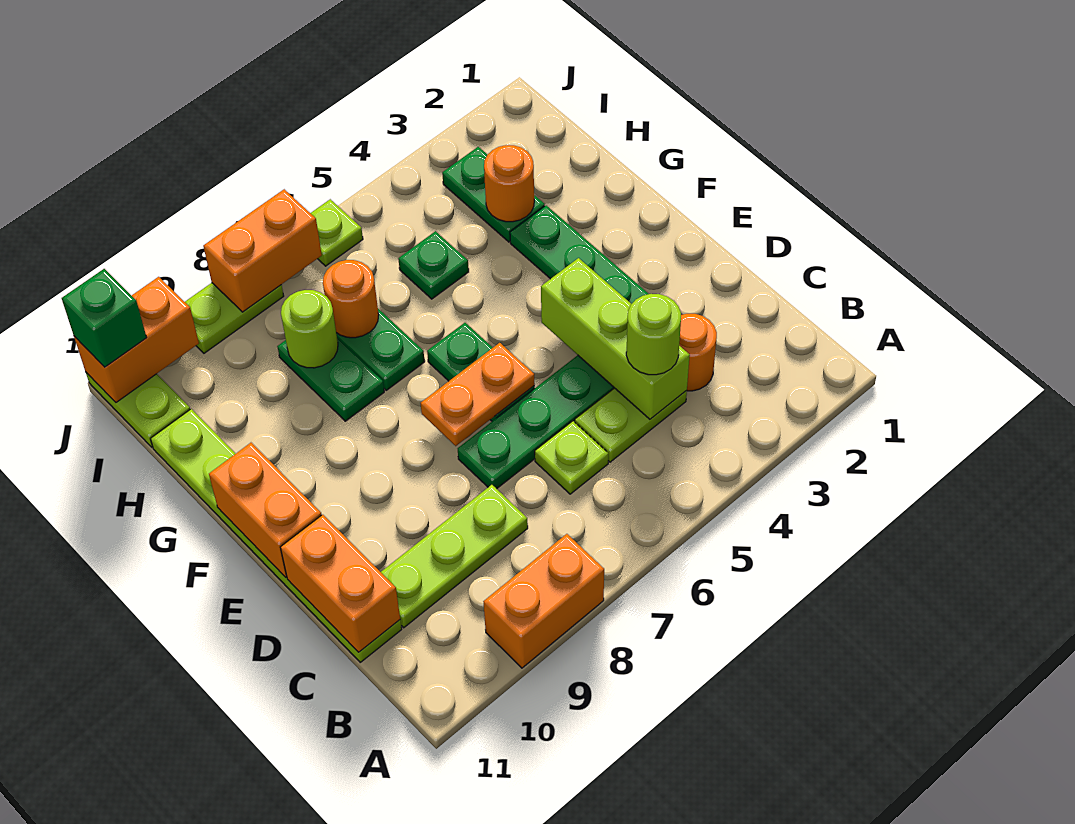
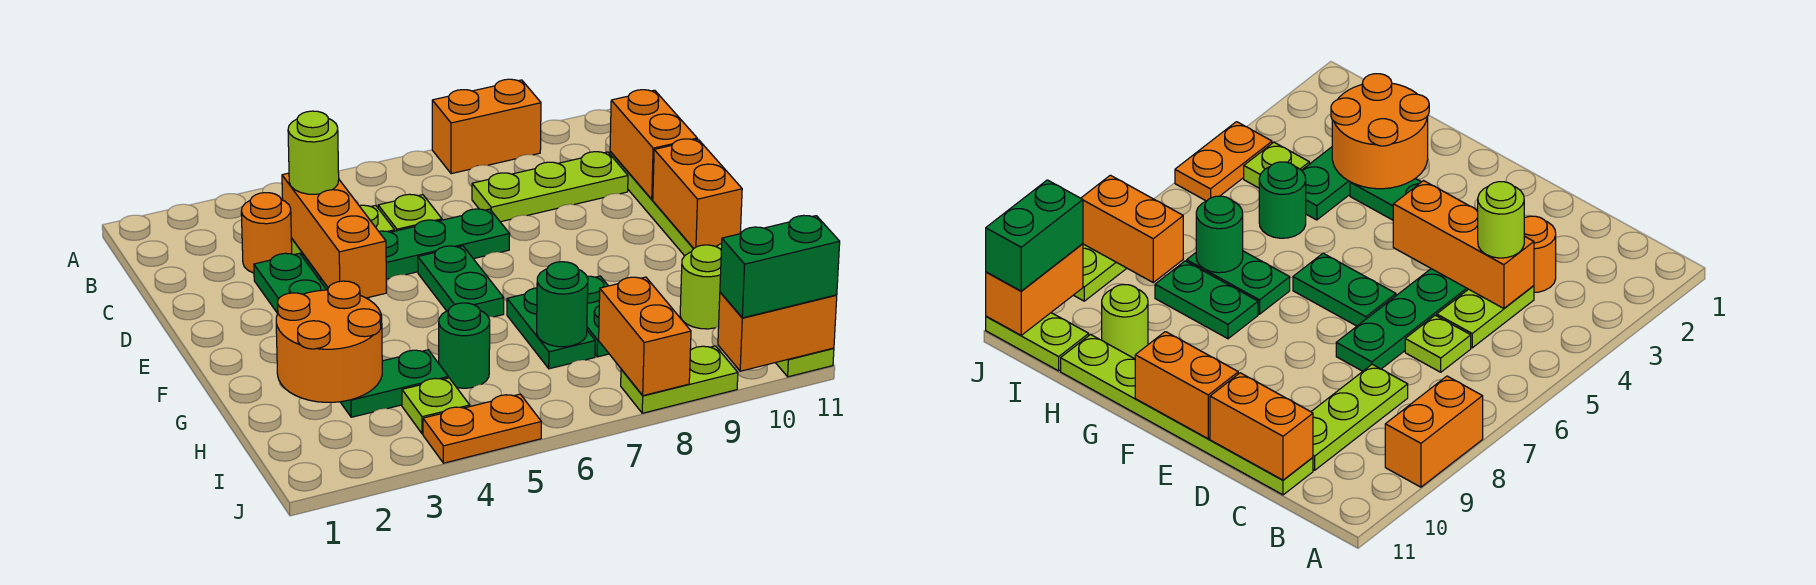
lime brick C4:E4 level 2 -> orange brick C4:E4 level 2
orange plate E6:E7 level 2 -> orange plate J4:J5 level 1
green plate H3:I3 level 1 -> green plate H3:H4 level 1
orange round brick H3 level 2 -> orange round brick G2:H3 level 2
green plate H5 level 1 -> green round brick H5 level 1
orange round brick H7 level 2 -> green round brick H7 level 2
lime round brick H8 level 2 -> lime round brick H10 level 1
lime plate J6 level 1 -> lime plate I4 level 1
orange brick J7:J8 level 2 -> orange brick I8:J8 level 2
green brick J11 level 3 -> green brick J10:J11 level 3

